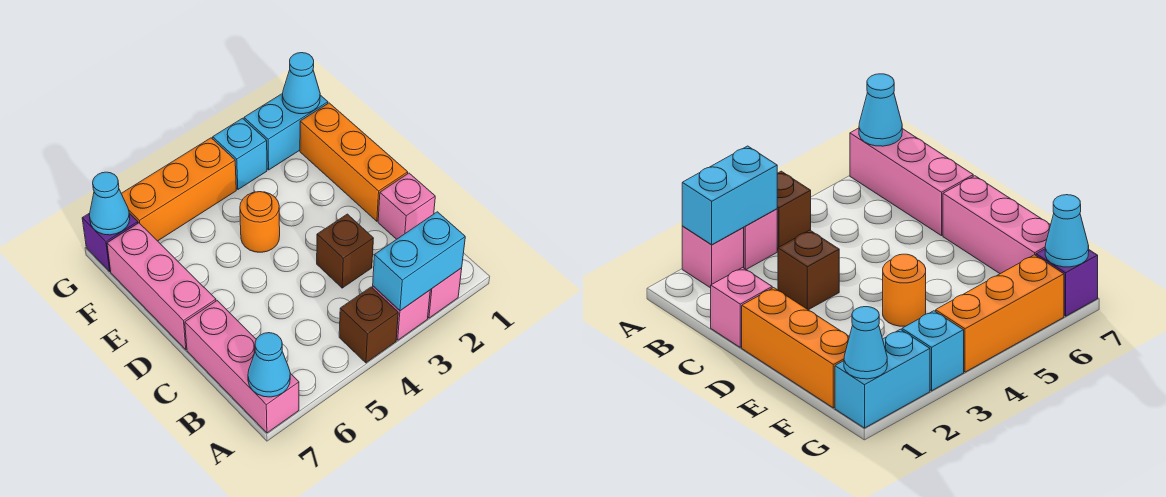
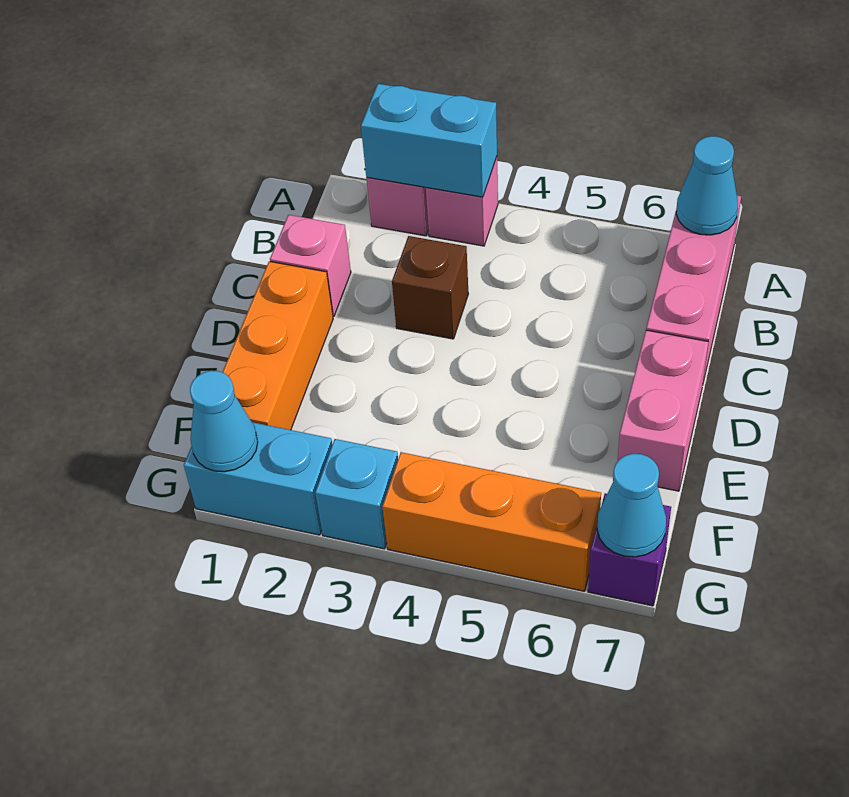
brown brick A4 level 1 -> none
pink brick D7:F7 level 1 -> pink brick D7:E7 level 1
orange round brick E4 level 1 -> none

